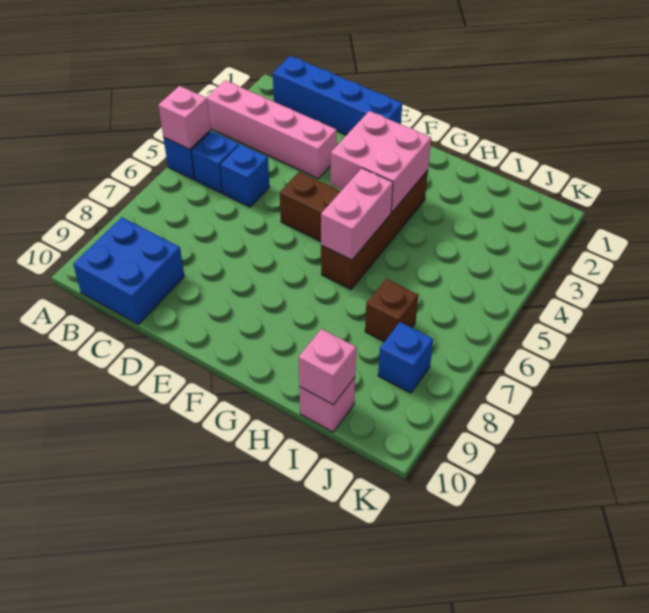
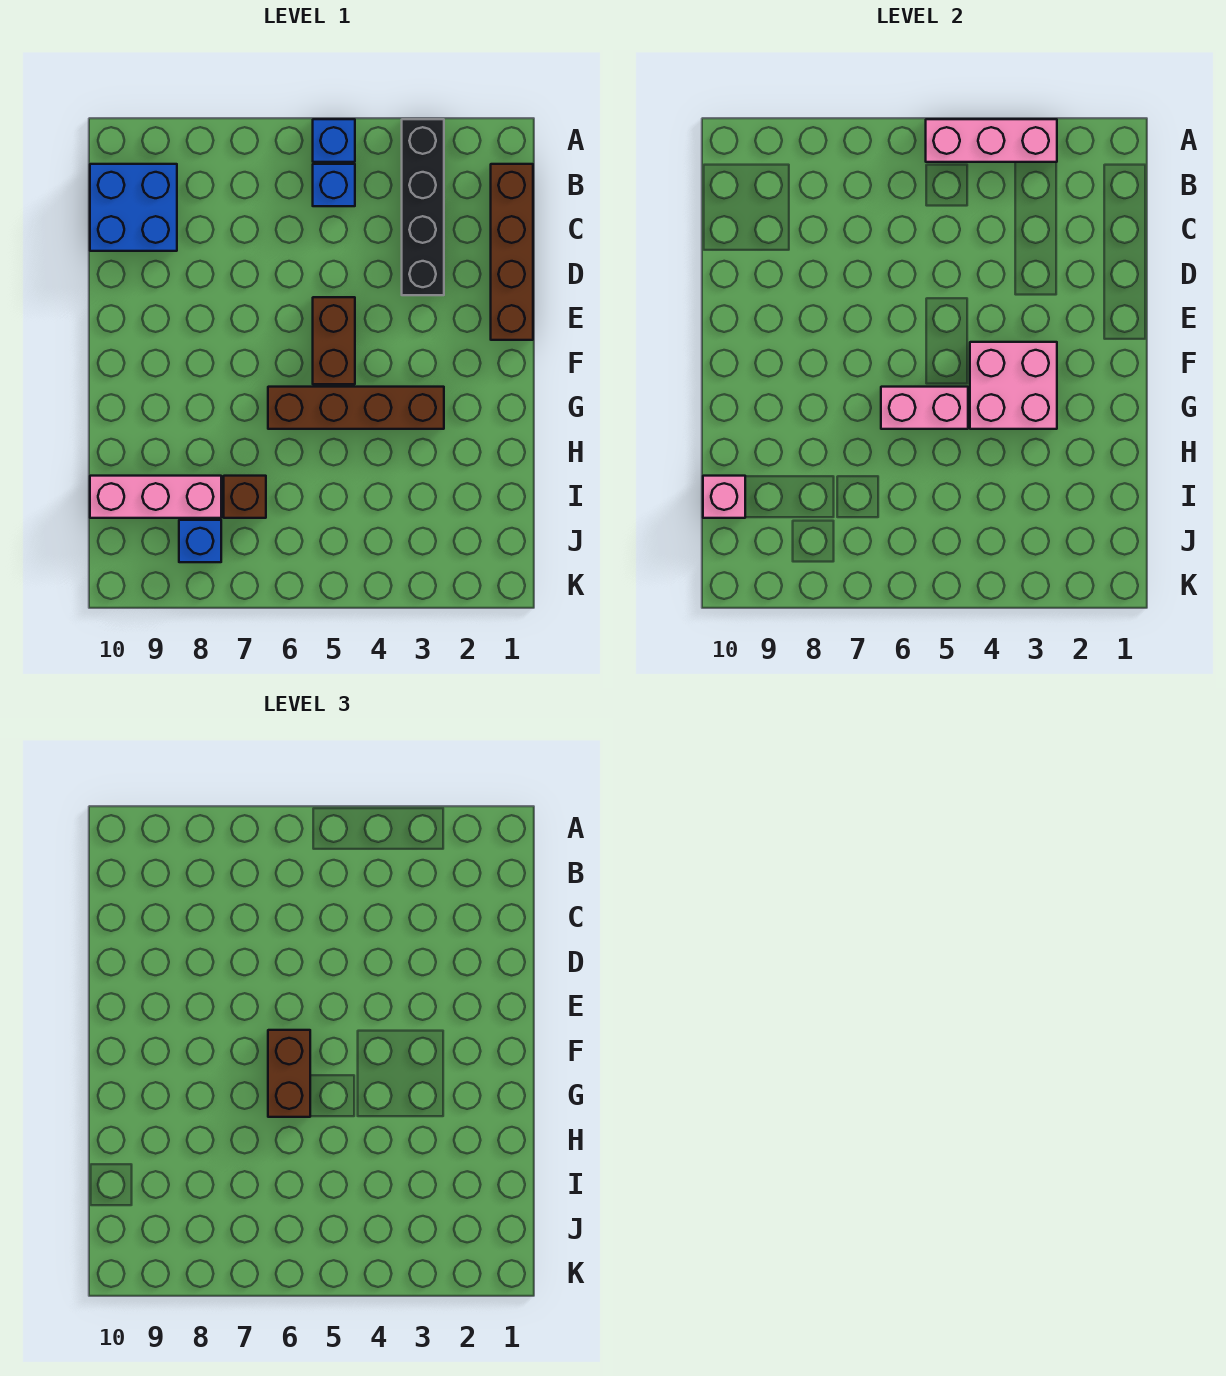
pink brick A3:D3 level 1 -> black brick A3:D3 level 1
pink brick A5 level 2 -> pink brick A3:A5 level 2
blue brick B1:E1 level 1 -> brown brick B1:E1 level 1
blue brick C5 level 1 -> none
none -> brown brick F6:G6 level 3
pink brick I10 level 1 -> pink brick I8:I10 level 1

